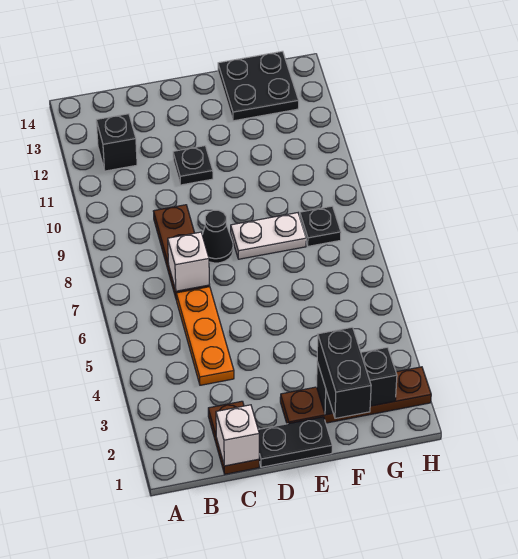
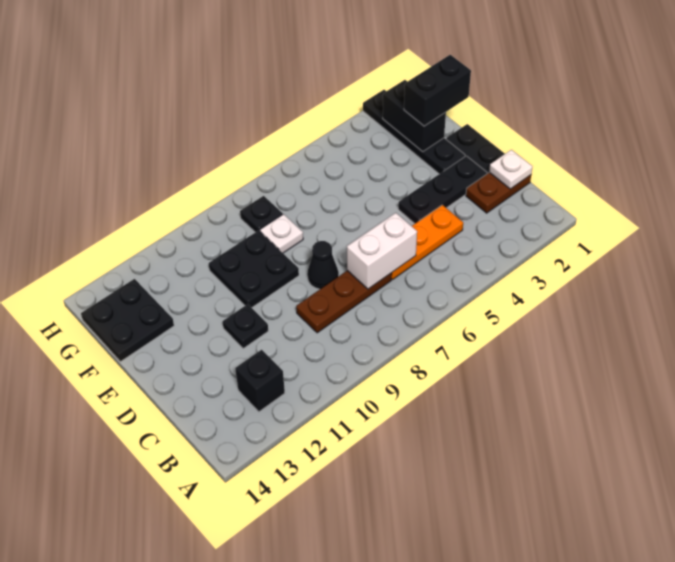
white brick C1 level 2 -> white plate C1 level 2
white brick C7 level 2 -> white brick C6:C7 level 2
none -> black plate D2:D4 level 1
brown plate E2:H2 level 1 -> black plate E2:H2 level 1
white plate E8:F8 level 1 -> white plate F8 level 1
none -> black plate E9:F10 level 1

